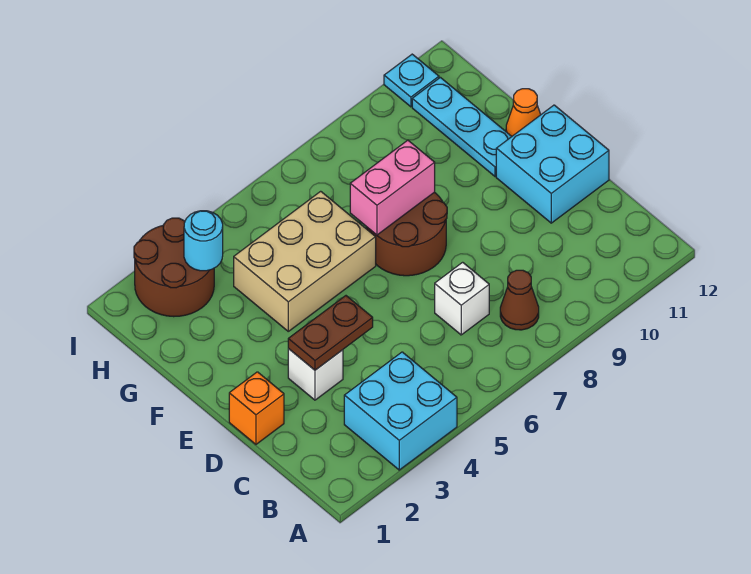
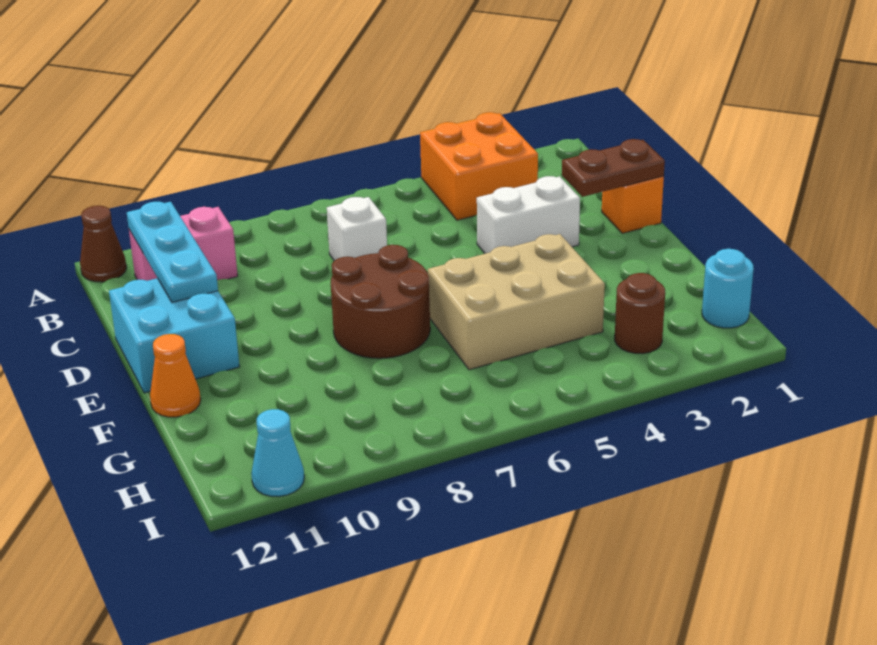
cyan brick A3:B4 level 1 -> orange brick A3:B4 level 1
brown cone B8 level 1 -> brown cone A12 level 1
white brick D3 level 1 -> white brick D3:D4 level 1
brown plate D3:D4 level 2 -> brown plate D1:D2 level 2
pink brick F7:F8 level 2 -> pink brick B10:B11 level 1
cyan plate F11:H11 level 1 -> cyan plate B11:D11 level 2
brown round brick H2:I3 level 1 -> brown round brick H3 level 1
cyan round brick H3 level 2 -> cyan round brick H1 level 1
cyan plate I11 level 1 -> cyan cone I11 level 1

